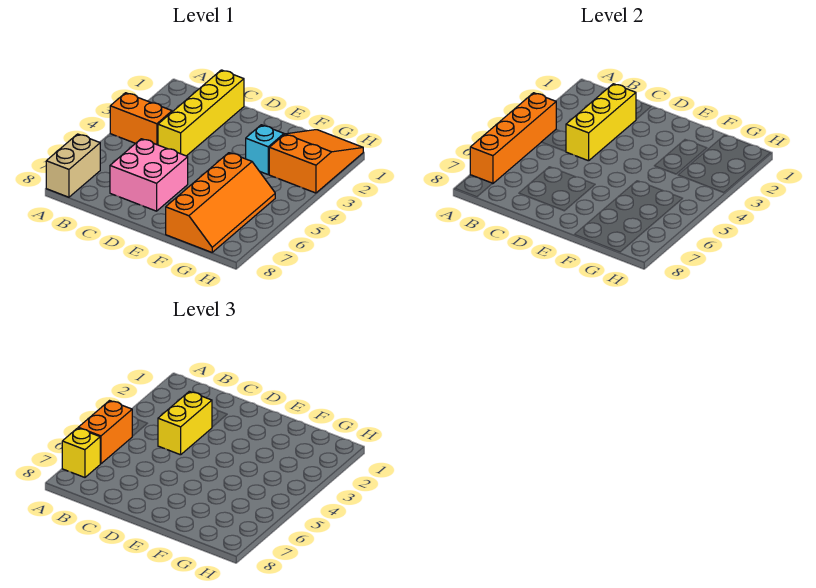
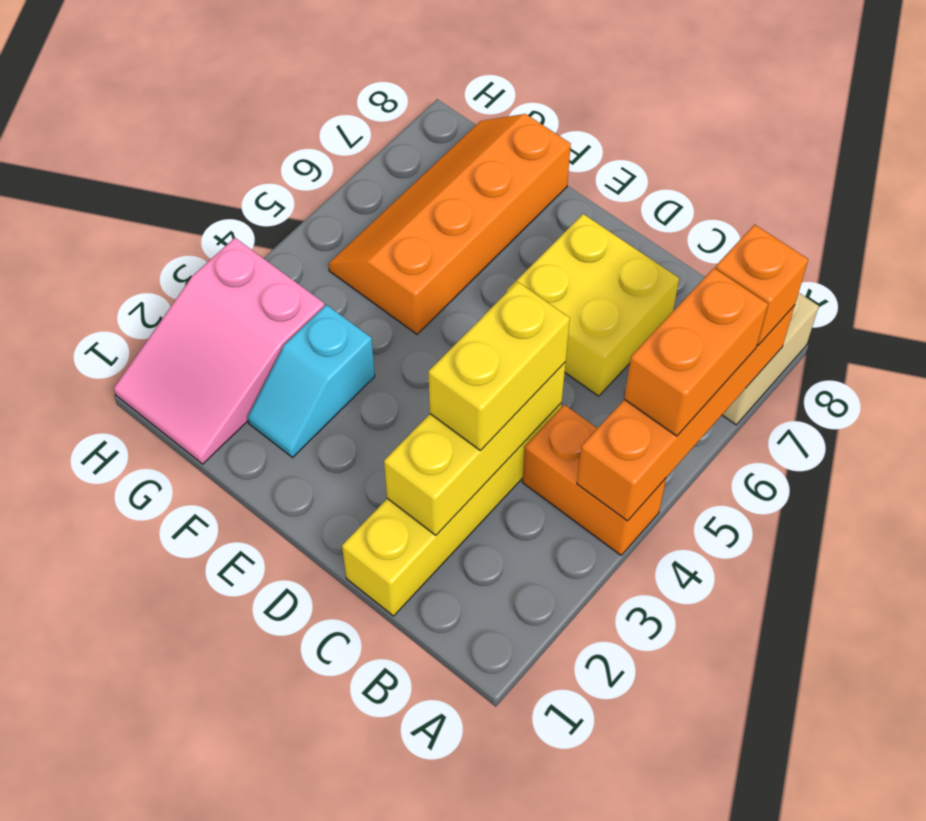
yellow brick A7 level 3 -> orange brick A7 level 3
pink brick C6:D7 level 1 -> yellow brick C6:D7 level 1
orange slope G1:H3 level 1 top 3 -> pink slope G1:H3 level 1 top 3

